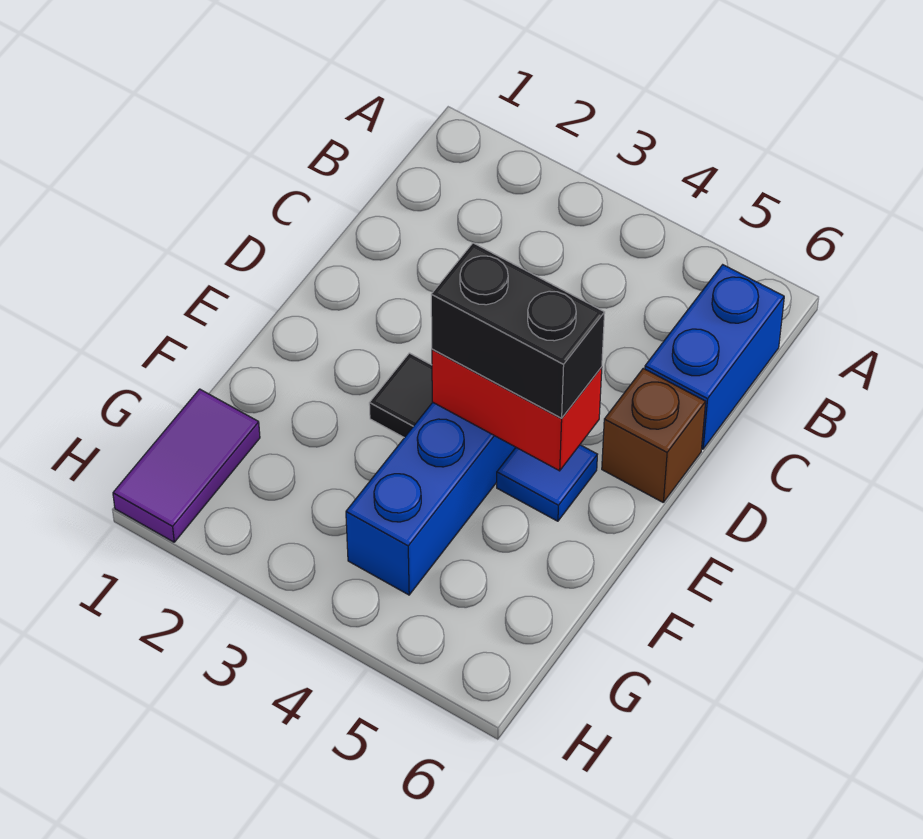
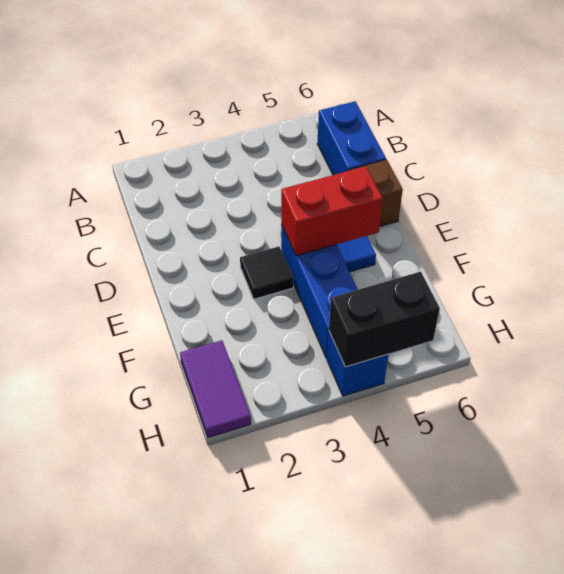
black brick E4:E5 level 3 -> black brick H4:H5 level 2
none -> blue brick H4 level 1

